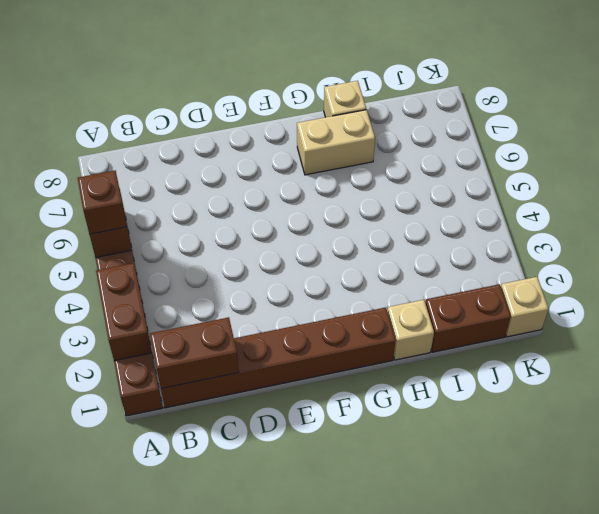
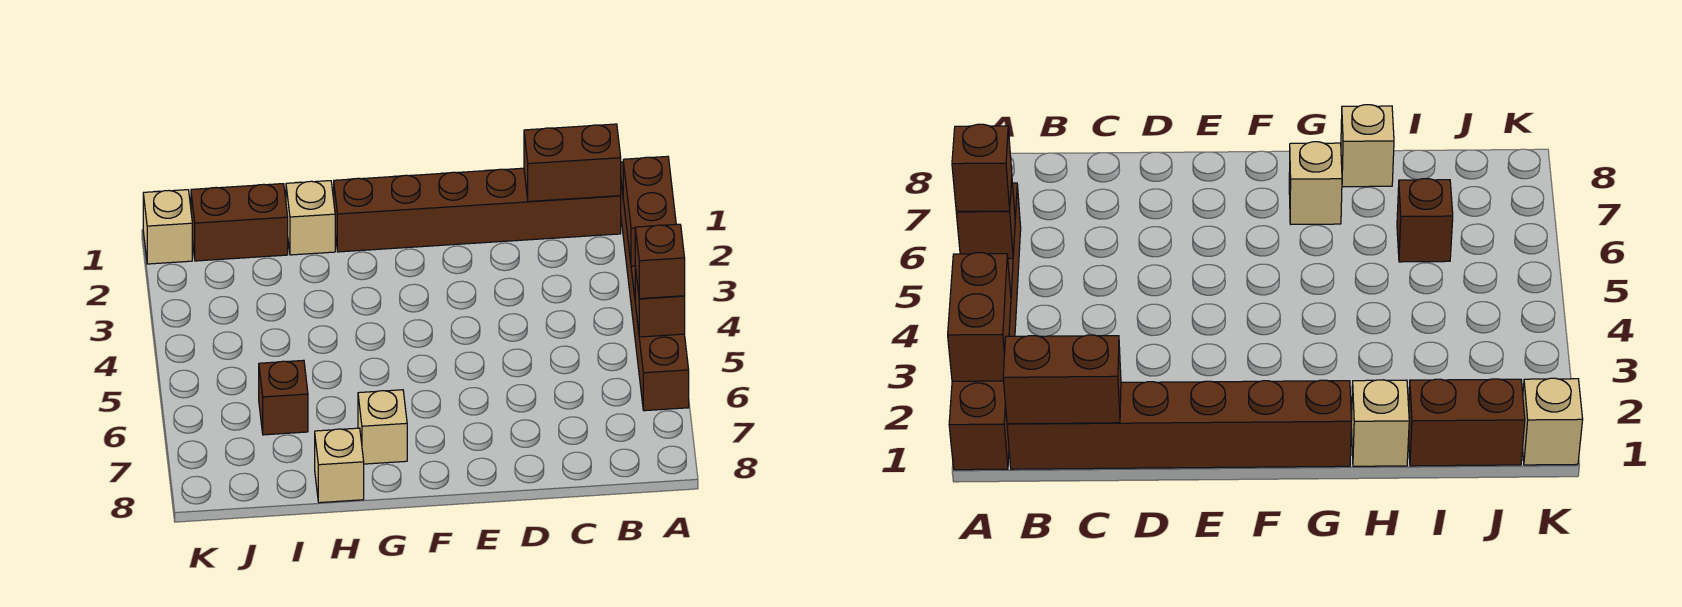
tan brick G7:H7 level 1 -> tan brick G7 level 1
none -> brown brick I6 level 1

